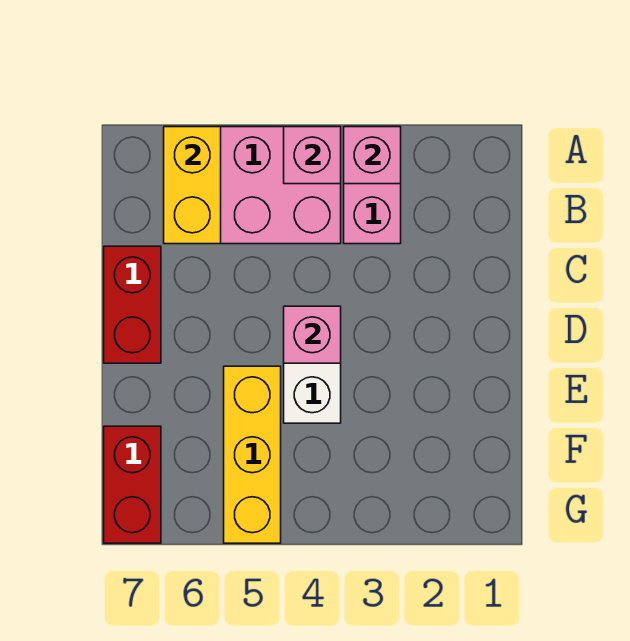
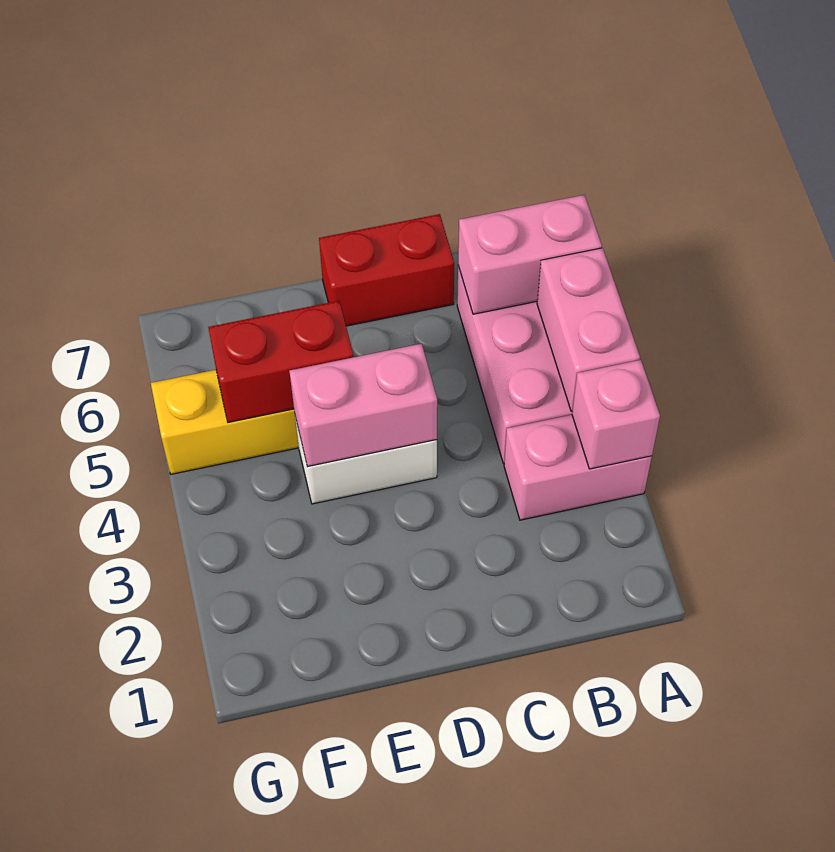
pink brick A4 level 2 -> pink brick A4:A5 level 2
yellow brick A6:B6 level 2 -> pink brick A6:B6 level 2
pink brick D4 level 2 -> pink brick D4:E4 level 2
red brick F7:G7 level 1 -> red brick E5:F5 level 2

